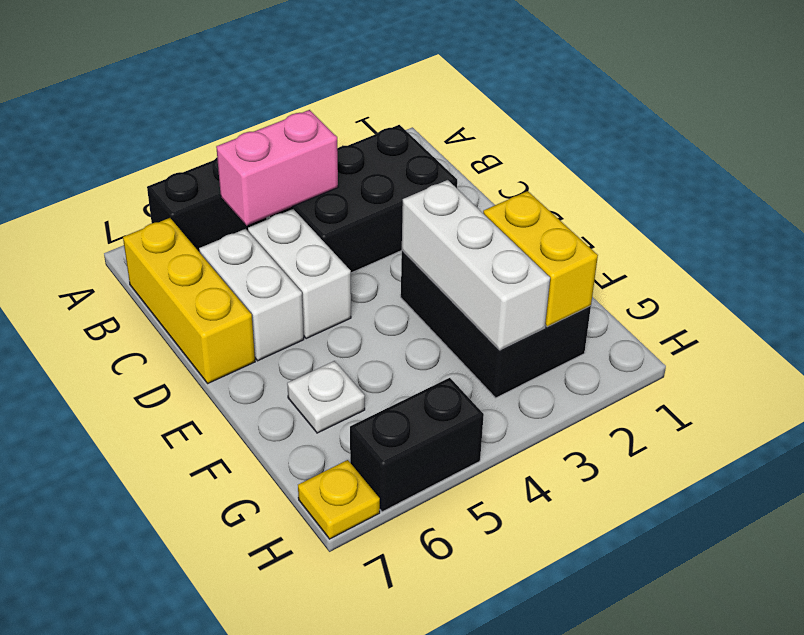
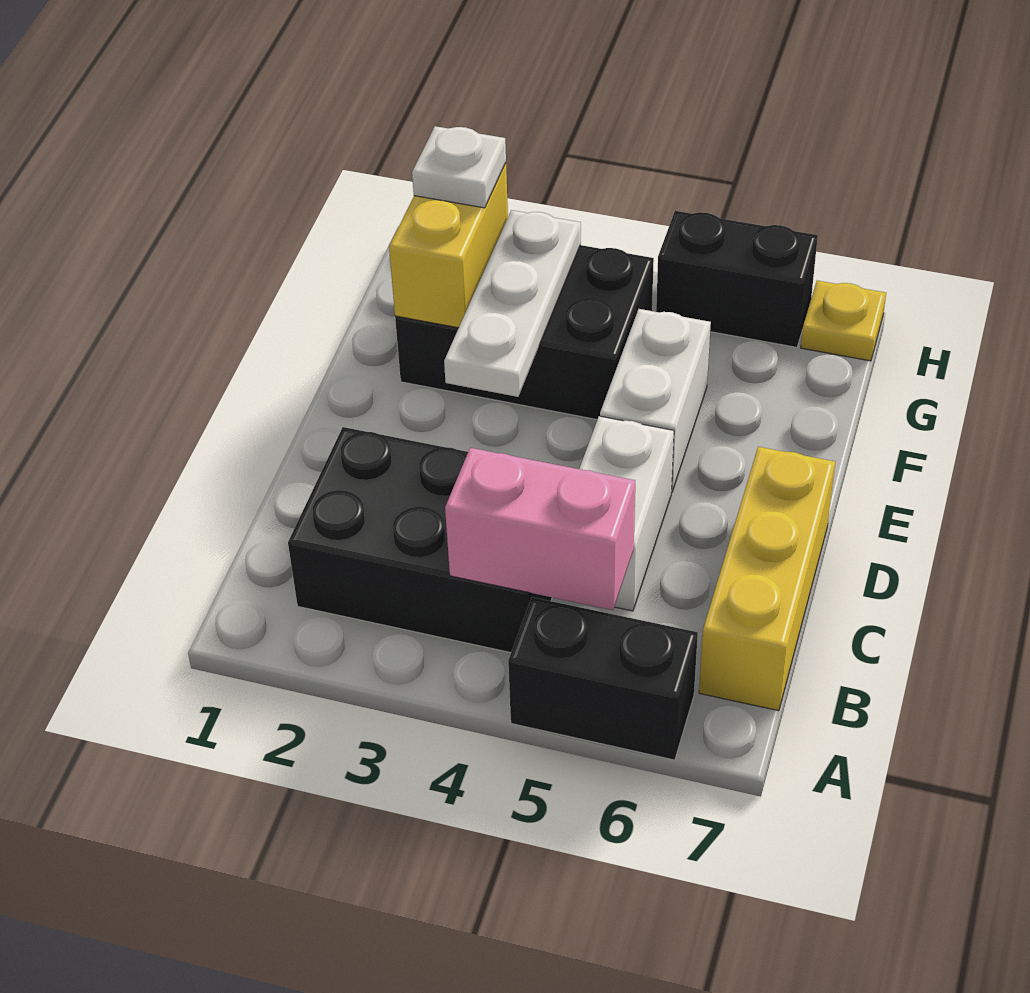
white brick C6:D6 level 1 -> white brick E5:F5 level 1
black brick E2:G3 level 1 -> black brick F2:G4 level 1
white brick E3:G3 level 2 -> white plate E3:G3 level 2
white plate F6 level 1 -> white plate G2 level 3

